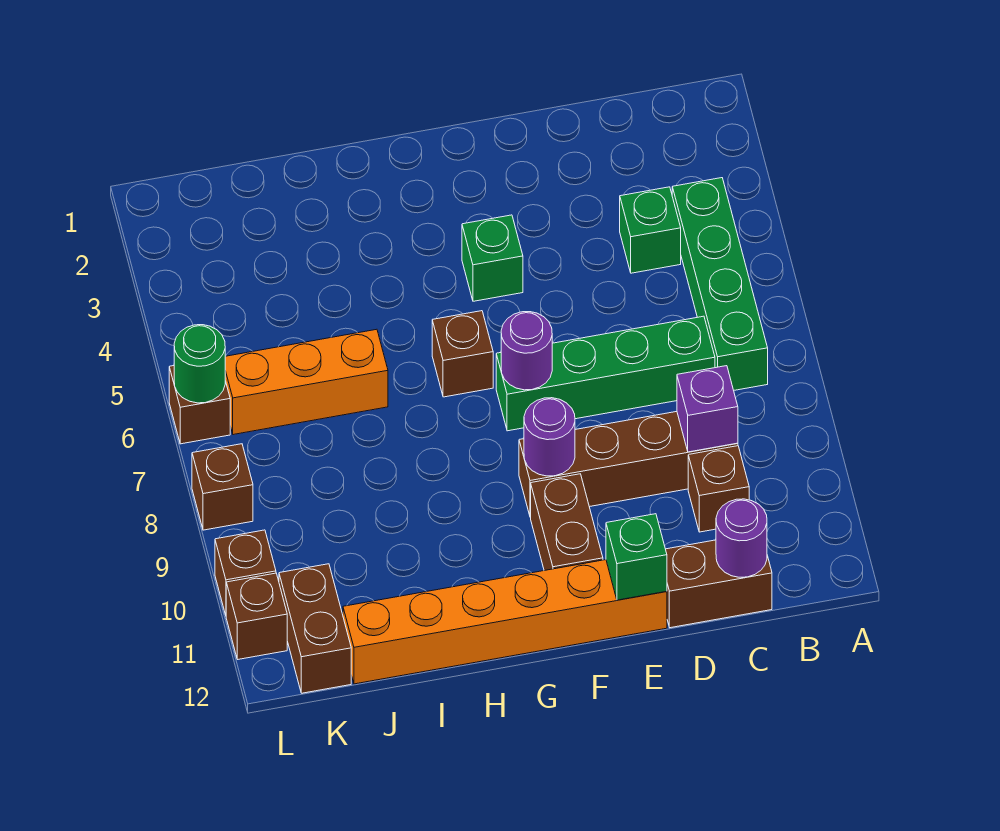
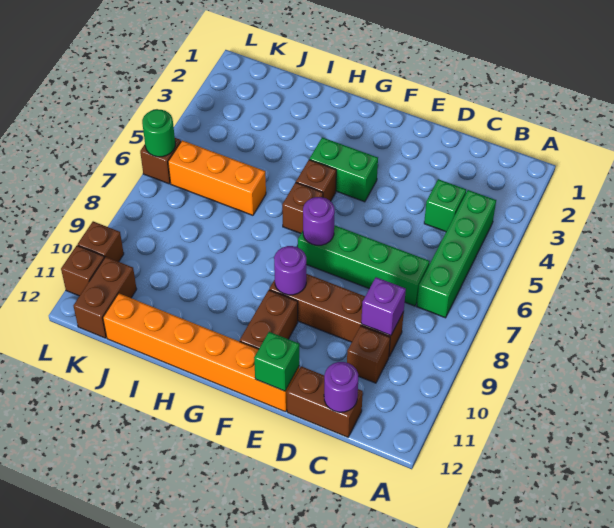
green brick F4 level 1 -> green brick F4:G4 level 1
brown brick L8 level 1 -> brown brick G5 level 1

